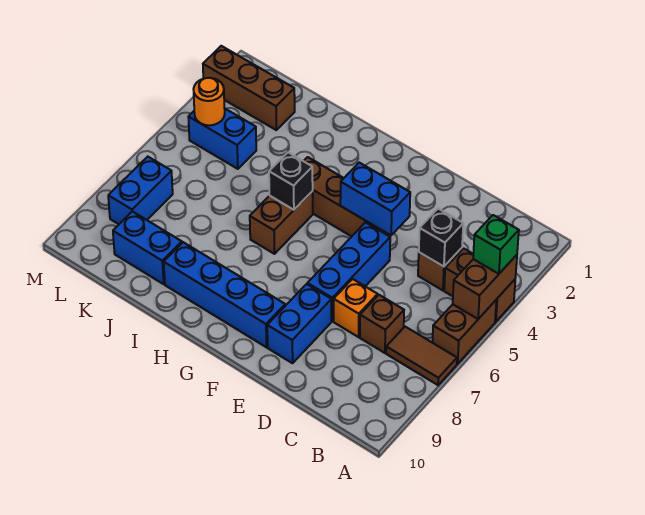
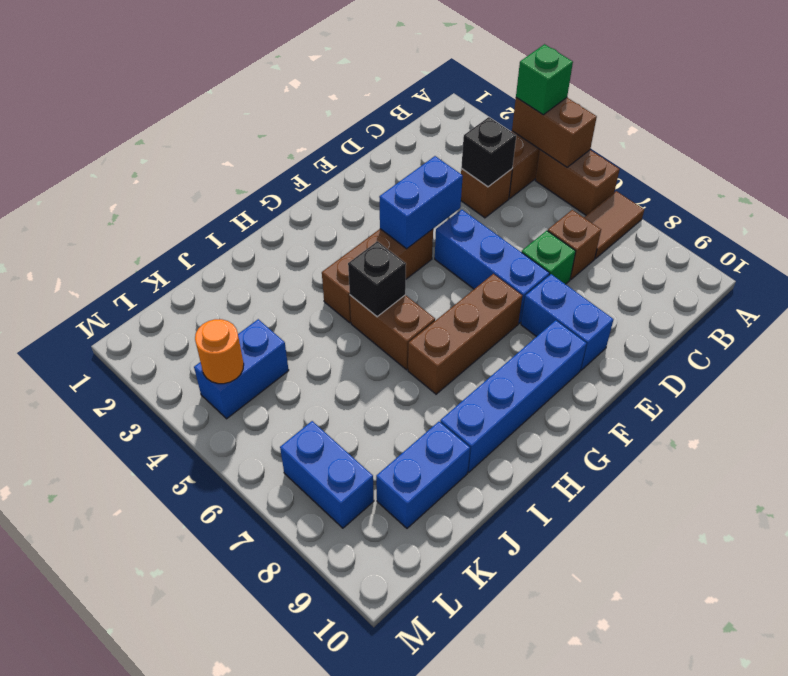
orange brick D7 level 1 -> green brick D7 level 1
brown brick K2:M2 level 1 -> brown brick F7:H7 level 1

